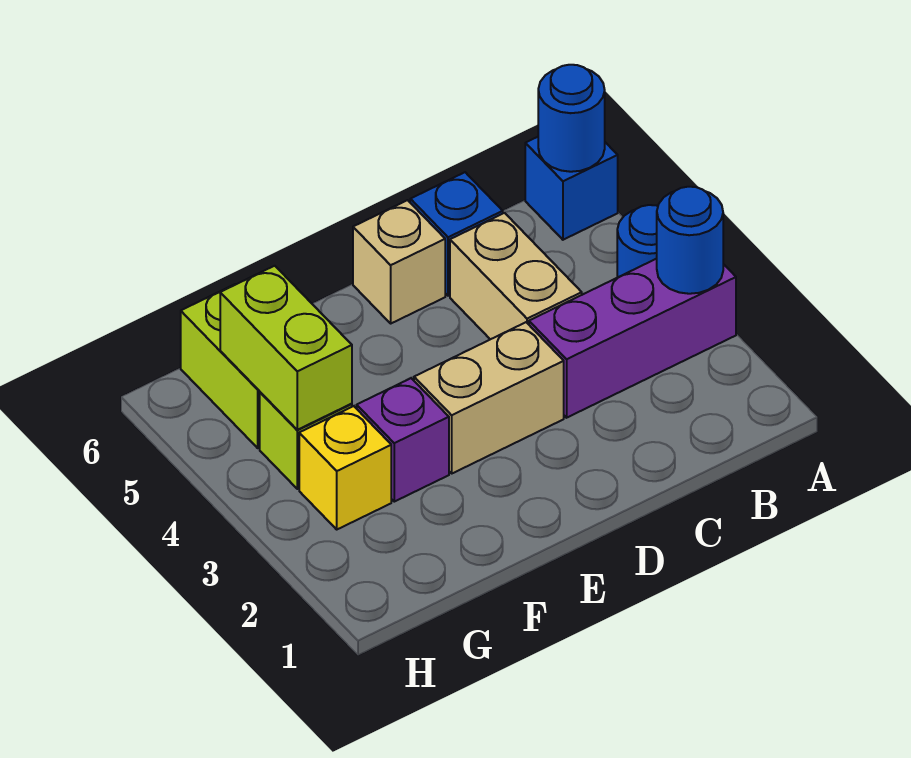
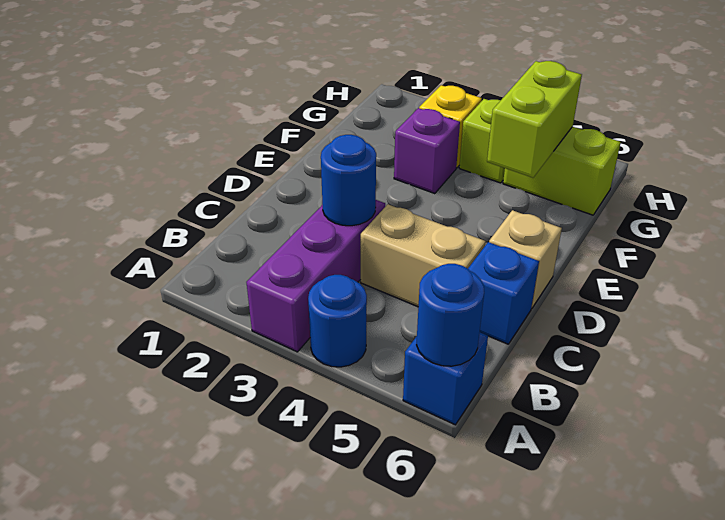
blue round brick A3 level 2 -> blue round brick C3 level 2
tan brick D3:E3 level 1 -> none
lime brick G4:G5 level 2 -> lime brick F5:G5 level 2

